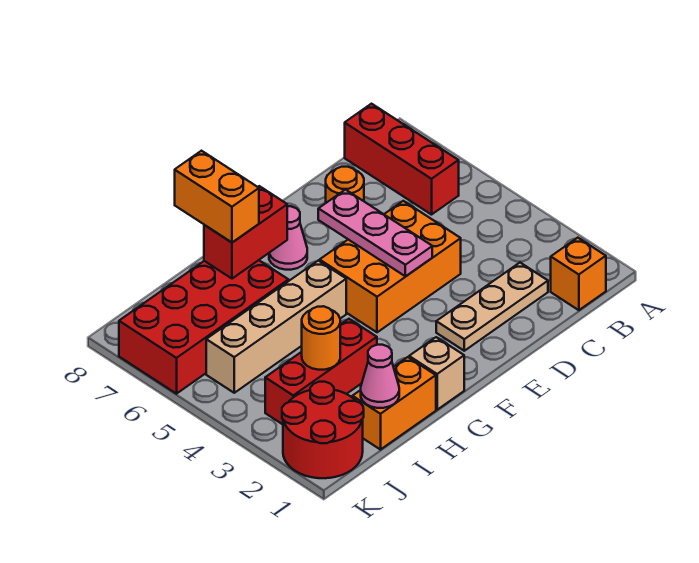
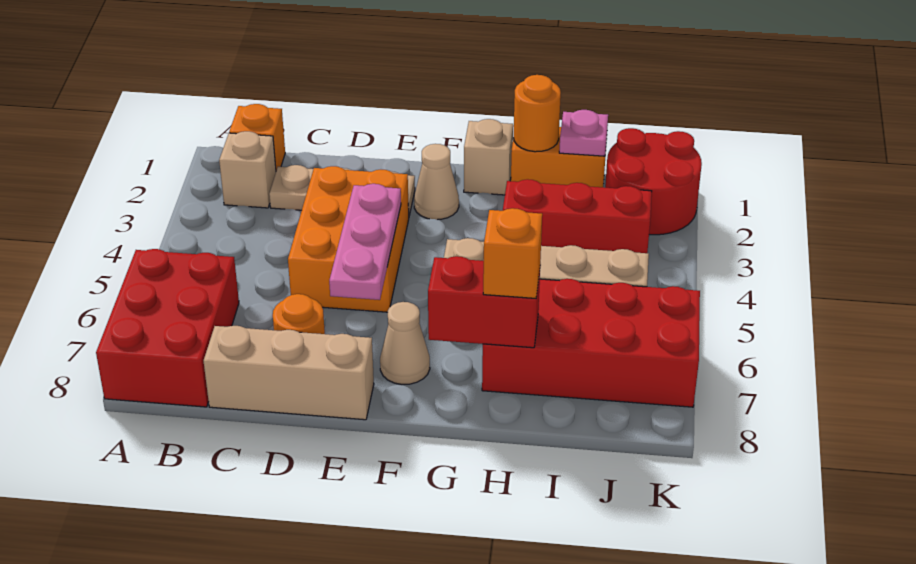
none -> tan brick B2 level 1
red brick B6:B8 level 1 -> red brick A6:B8 level 1
none -> tan brick C8:E8 level 1
orange brick D4:F5 level 1 -> orange brick D3:E5 level 1
none -> tan cone F2 level 1
pink cone F7 level 1 -> tan cone F7 level 1
orange brick H7:H8 level 3 -> orange brick H7 level 3
pink cone I1 level 2 -> pink plate I1 level 2
orange round brick I3 level 2 -> orange round brick H1 level 2

